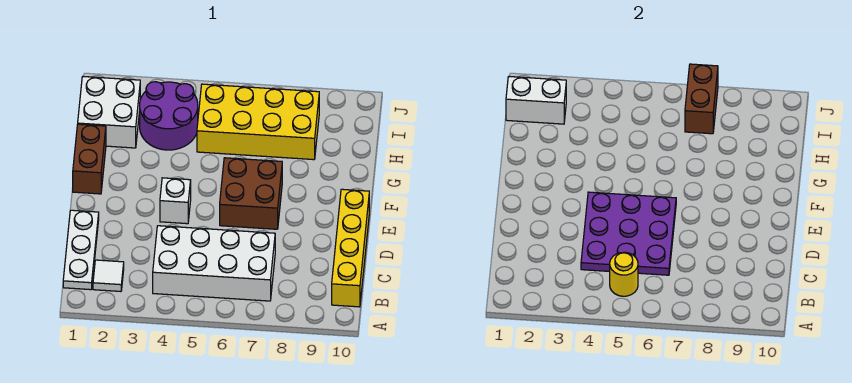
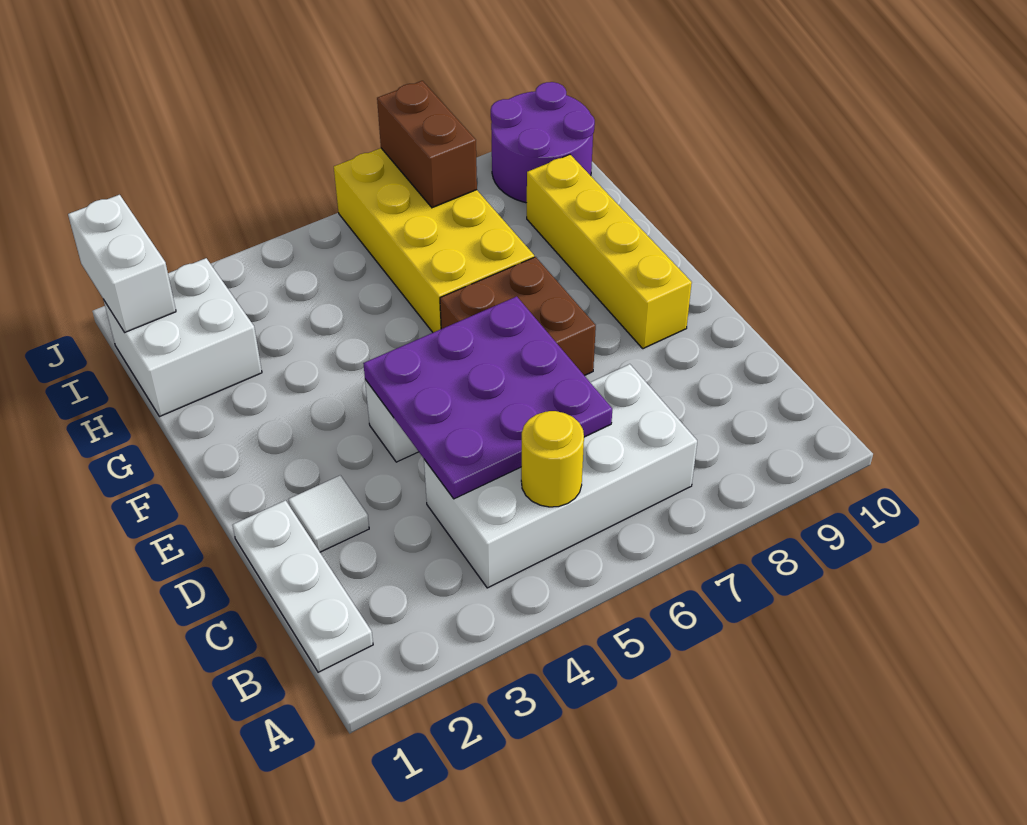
white tile B2 level 1 -> white tile D2 level 1
yellow brick B10:E10 level 1 -> yellow brick E9:H9 level 1
brown brick F1:G1 level 1 -> none
purple round brick H3:I4 level 1 -> purple round brick I9:J10 level 1
yellow brick H5:I8 level 1 -> yellow brick G6:J7 level 1
white brick I1:I2 level 2 -> white brick I1:J1 level 2

